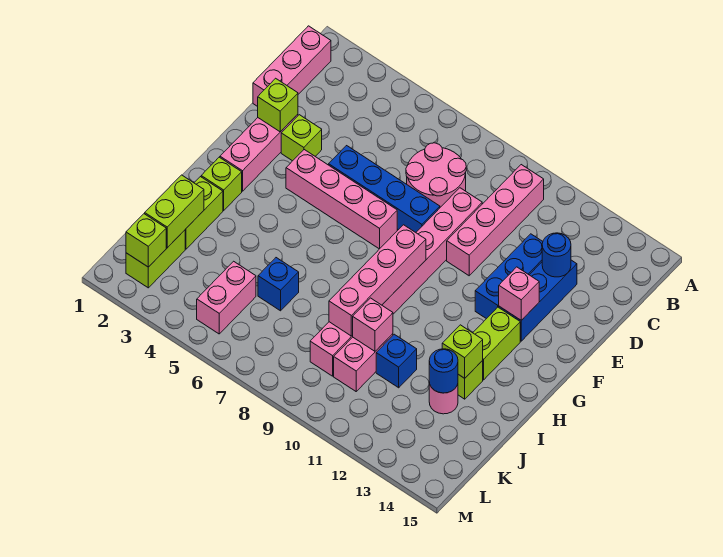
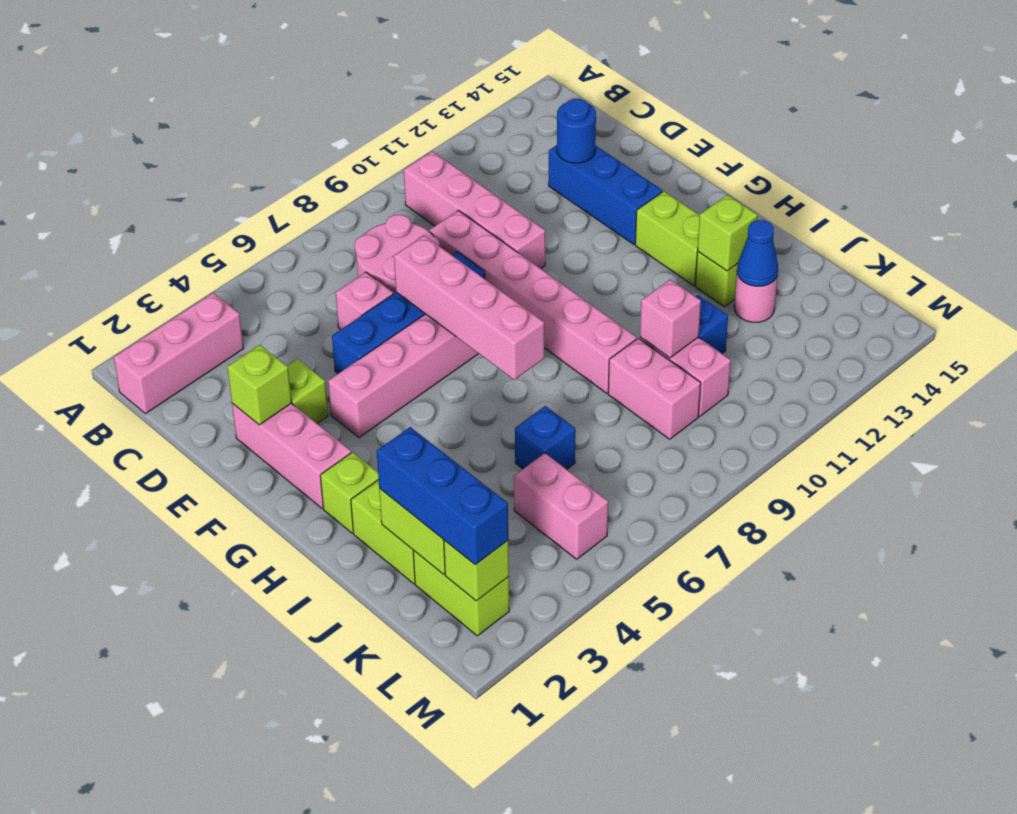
pink brick B1:D1 level 1 -> pink brick B1:B3 level 1
blue brick D12:F12 level 1 -> blue brick J2:L2 level 3
pink brick F13 level 2 -> pink brick D6 level 1
pink brick G9:J9 level 2 -> pink brick E7:H7 level 2
blue round brick J13 level 2 -> blue cone J13 level 2

